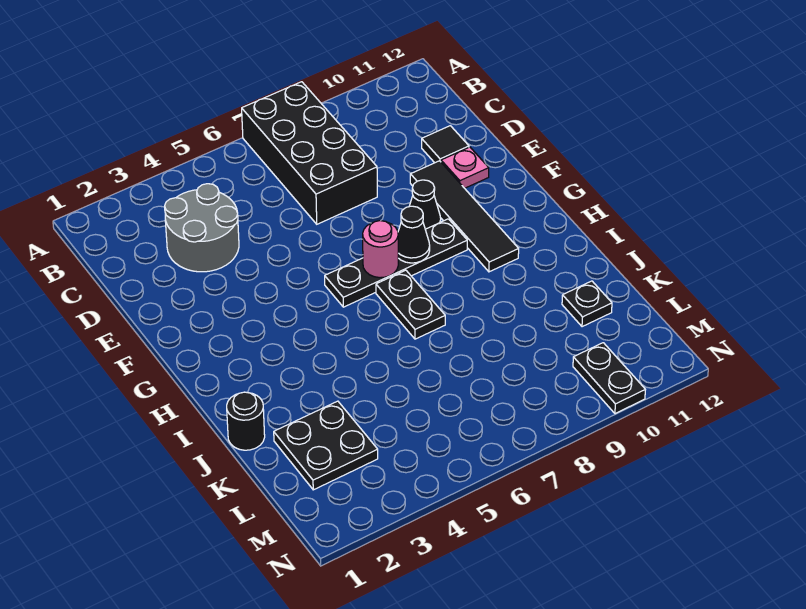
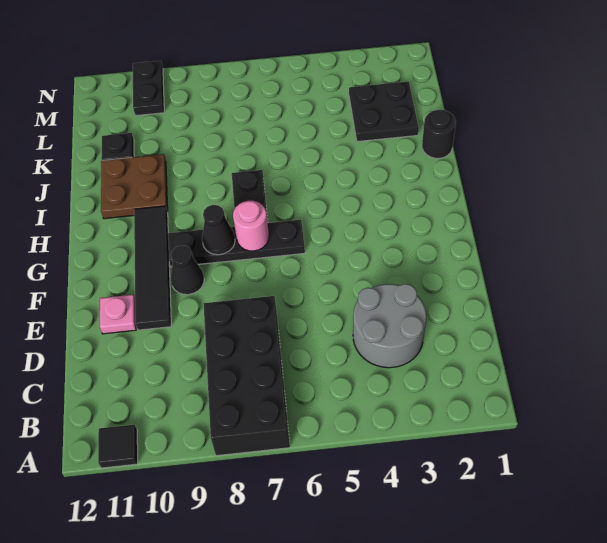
black tile D11 level 1 -> black tile A11 level 1
none -> brown plate I10:J11 level 1

